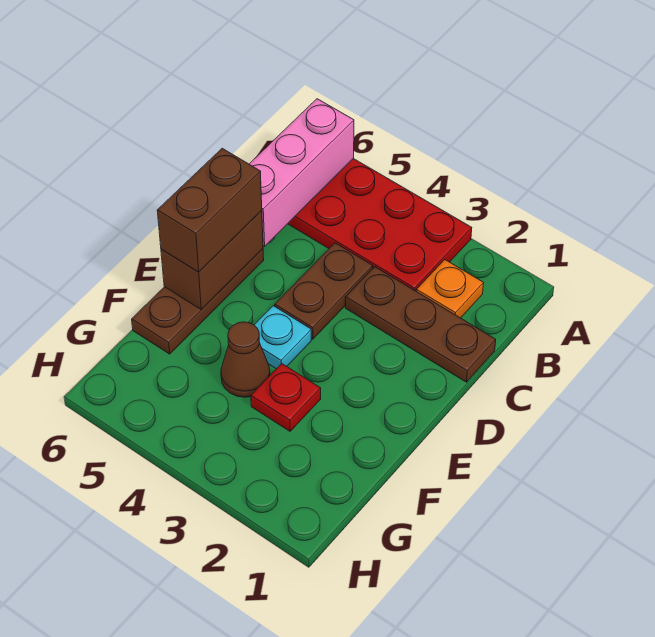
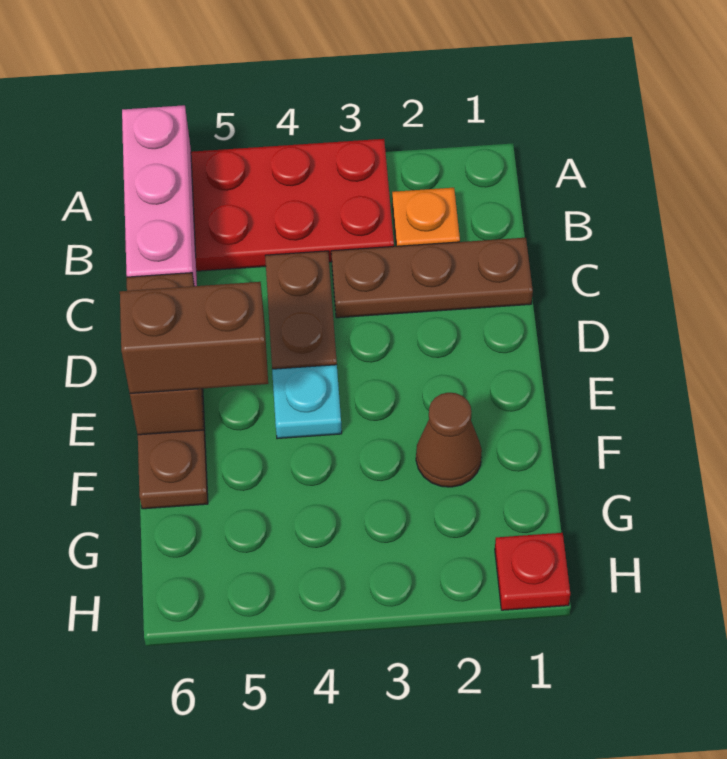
brown brick D6:E6 level 3 -> brown brick E5:E6 level 3
red plate F3 level 1 -> red plate H1 level 1
brown cone F4 level 1 -> brown cone F2 level 1

